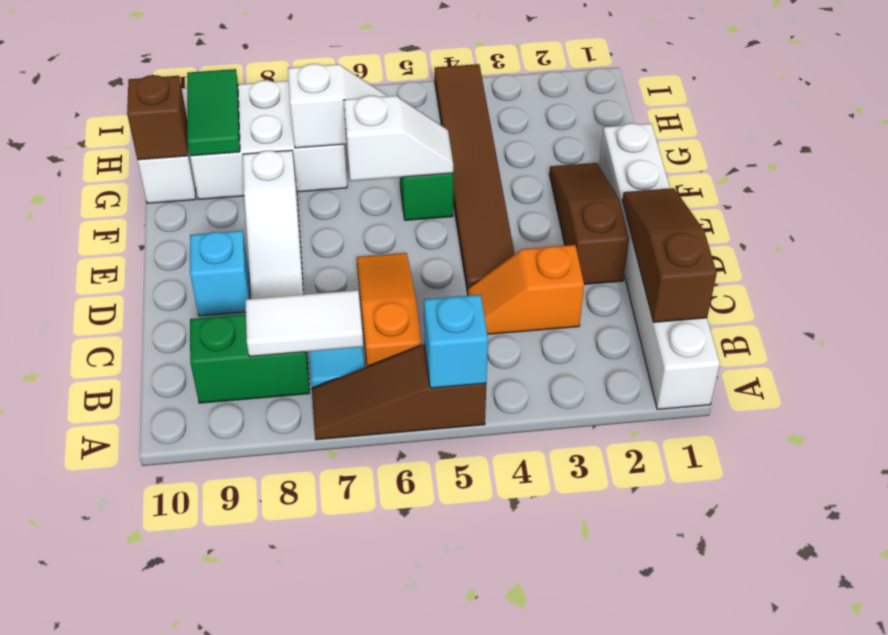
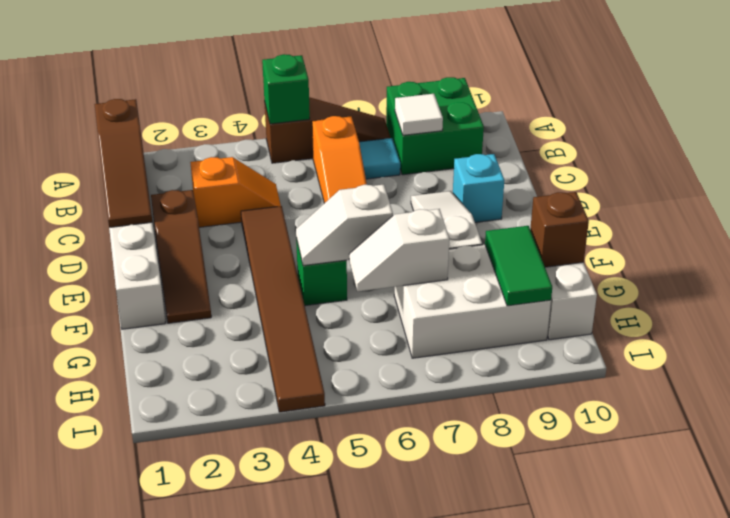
cyan brick A5 level 2 -> green brick A5 level 2
white tile B7:B8 level 2 -> white tile B8 level 2
green brick B8:B9 level 1 -> green brick A8:B9 level 1

